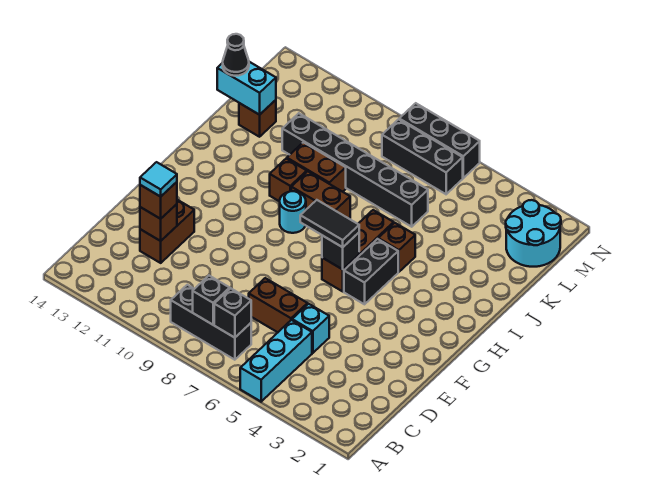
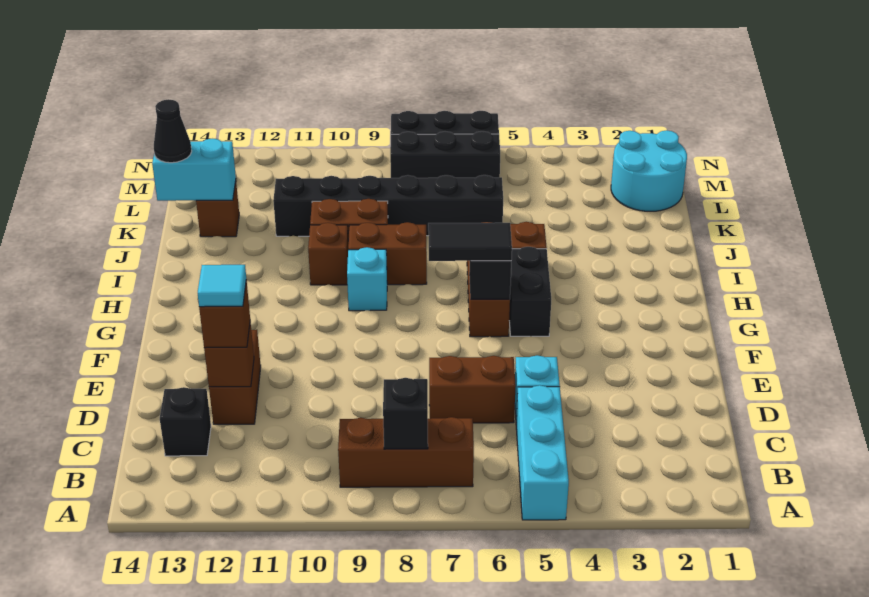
black brick B7:B9 level 1 -> brown brick B7:B9 level 1
black brick B7 level 2 -> black brick C13 level 1
cyan round brick H9 level 1 -> cyan brick H9 level 1

